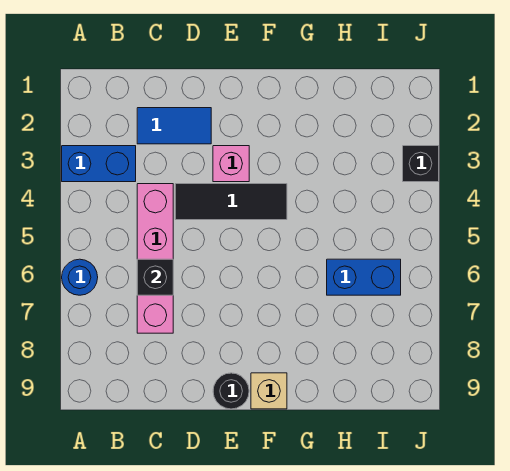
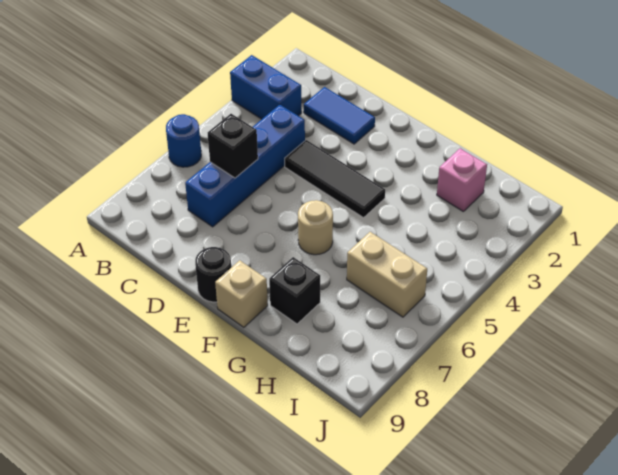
pink brick C4:C7 level 1 -> blue brick C4:C7 level 1
pink brick E3 level 1 -> pink brick H2 level 1
none -> tan round brick F6 level 1
blue brick H6:I6 level 1 -> tan brick H6:I6 level 1
black brick J3 level 1 -> black brick G8 level 1

